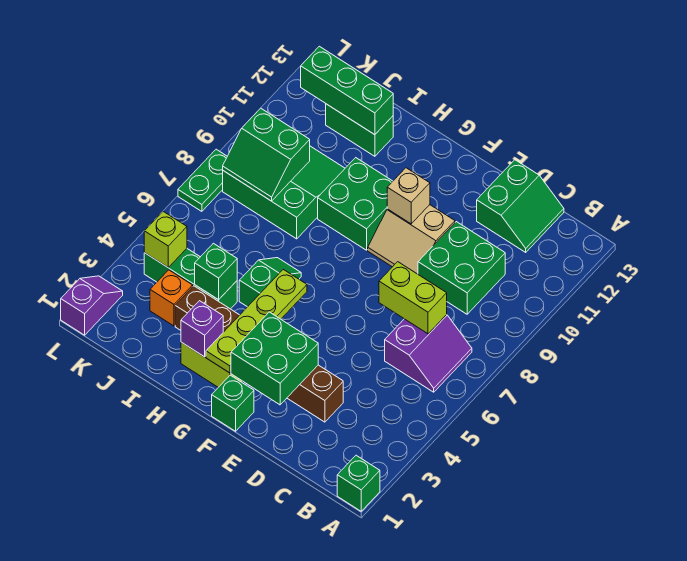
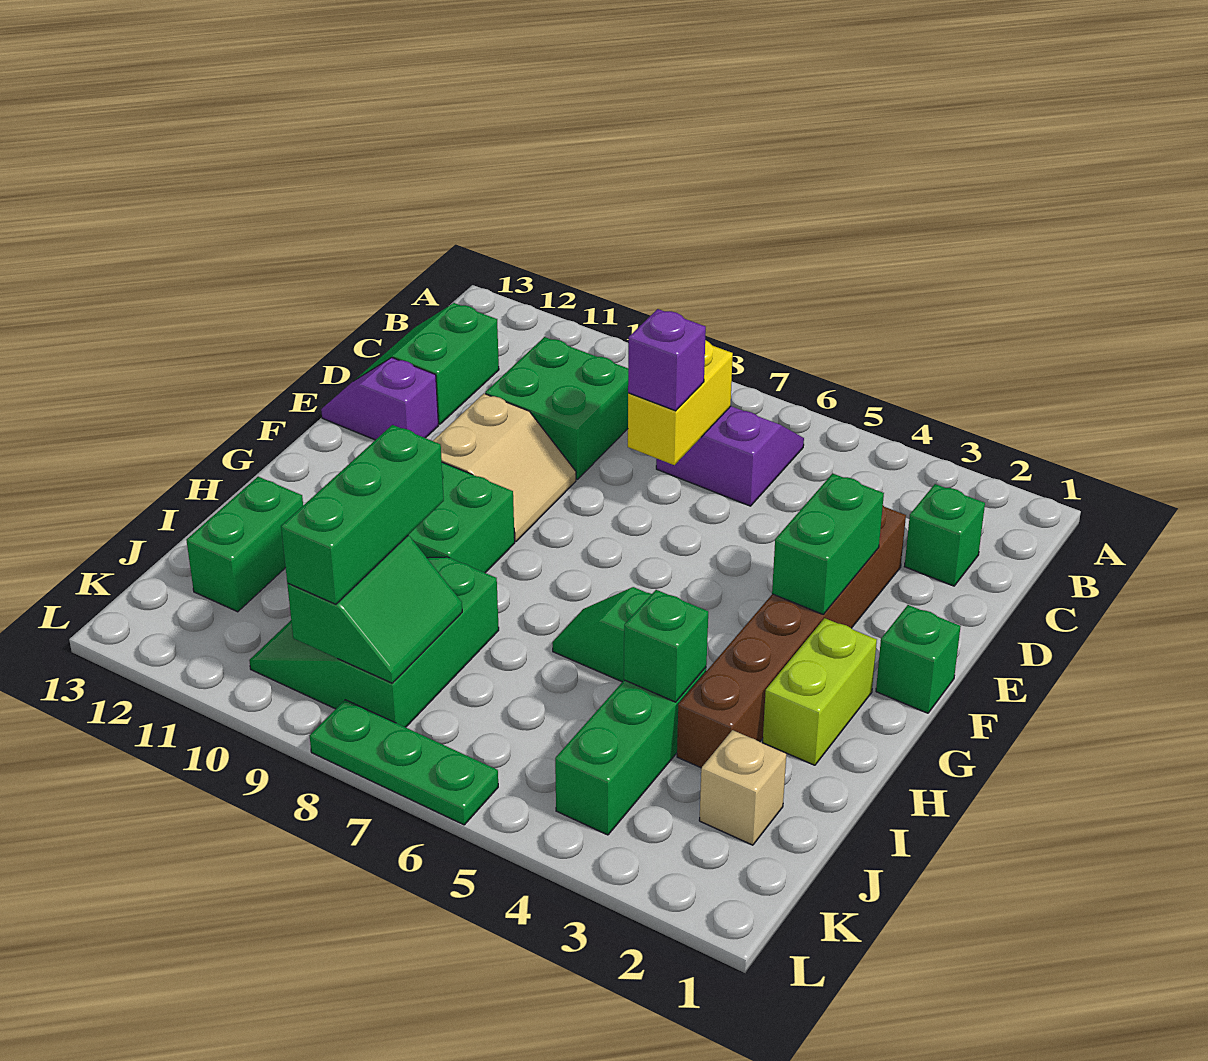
green brick A1 level 1 -> green brick C2 level 1
lime brick C7:D7 level 2 -> yellow brick C7:D7 level 2
green slope C12:D13 level 1 top D -> green slope C12:D13 level 1 top 12
green brick E2:F3 level 2 -> green brick E3:F3 level 2
tan brick F10 level 2 -> tan brick J2 level 1
lime plate G2:G5 level 2 -> none
purple brick H2 level 2 -> purple brick D7 level 3
green brick I12:K12 level 2 -> green brick I9:K9 level 3
orange brick J3 level 1 -> none
lime brick K4 level 2 -> none
purple slope L1:L2 level 1 top 1 -> purple slope E12:E13 level 1 top 12
green plate L7:L8 level 1 -> green plate L6:L8 level 1

